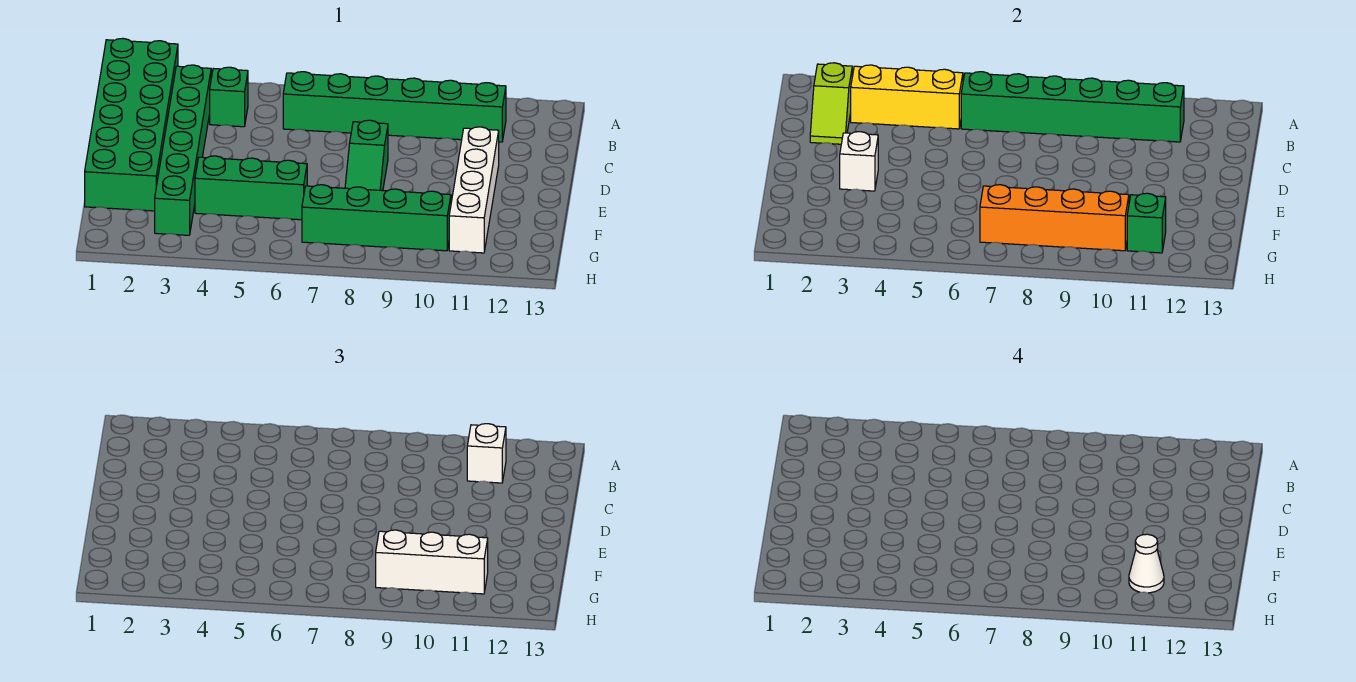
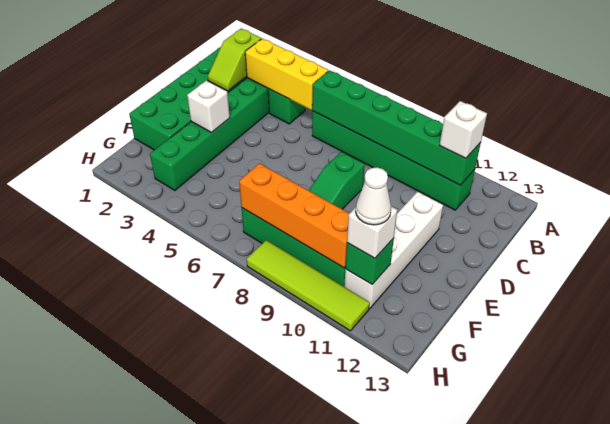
green brick F4:F6 level 1 -> none
white brick G9:G11 level 3 -> white brick G11 level 3
none -> lime tile H8:H11 level 1

